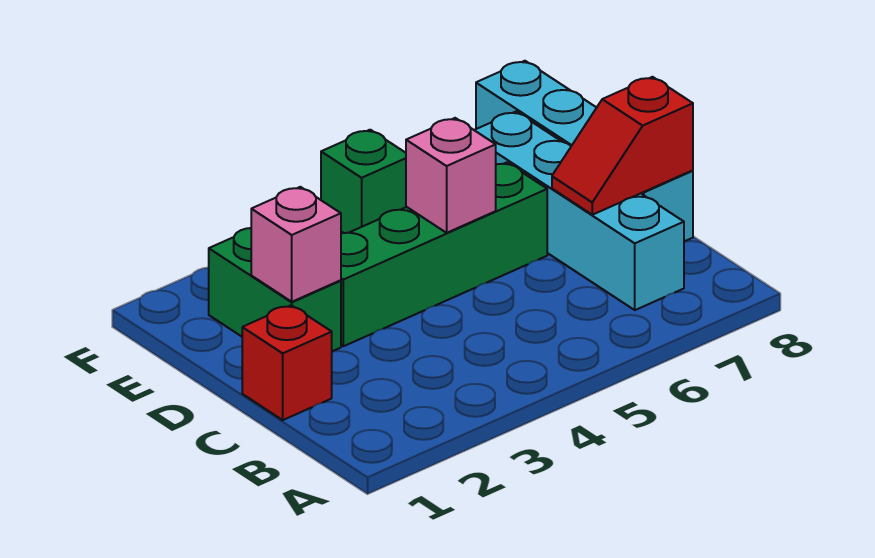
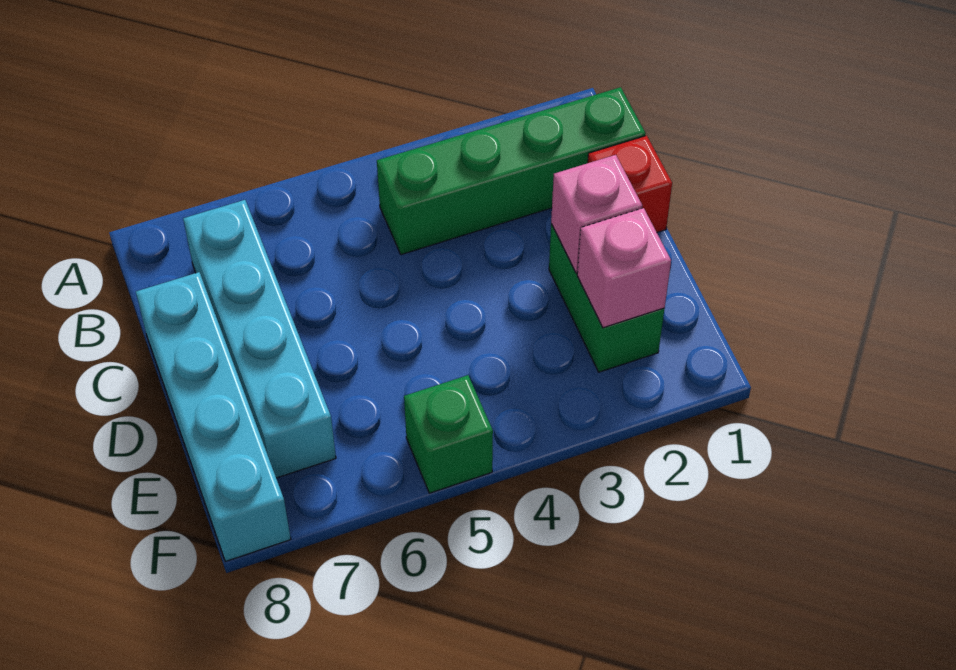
red slope C7:C8 level 2 top 8 -> none
green brick D3:D6 level 1 -> green brick B1:B4 level 1
pink brick D5 level 2 -> pink brick E2 level 2

